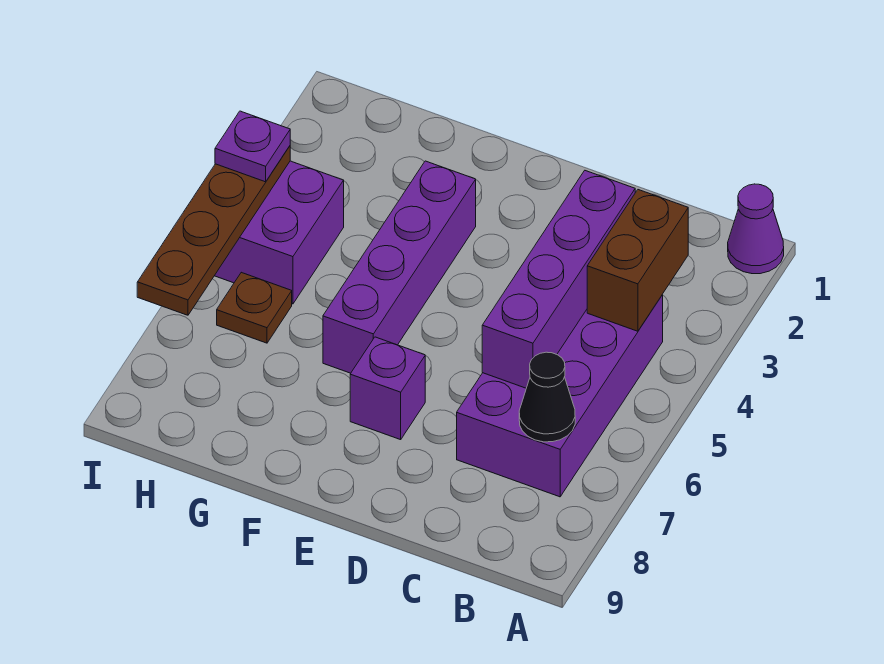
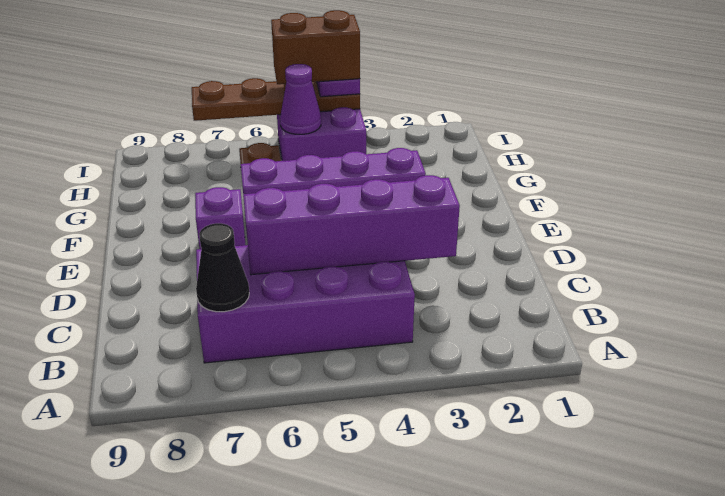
purple cone A1 level 1 -> purple cone H5 level 2
brown brick B3:B4 level 2 -> brown brick I4:I5 level 4

